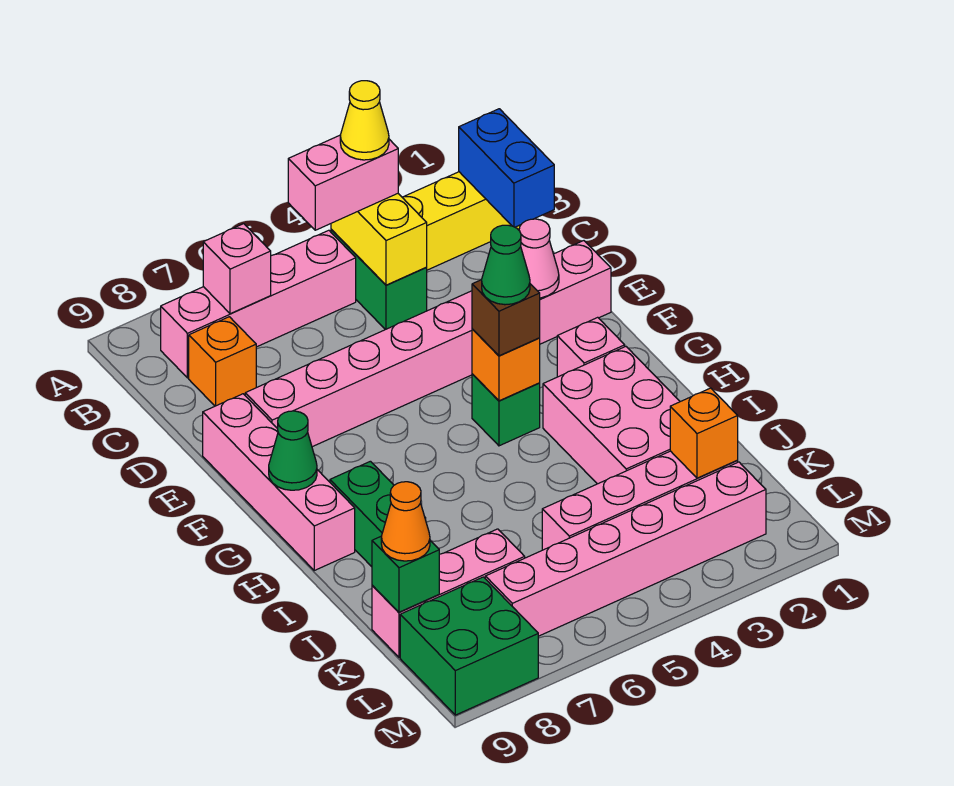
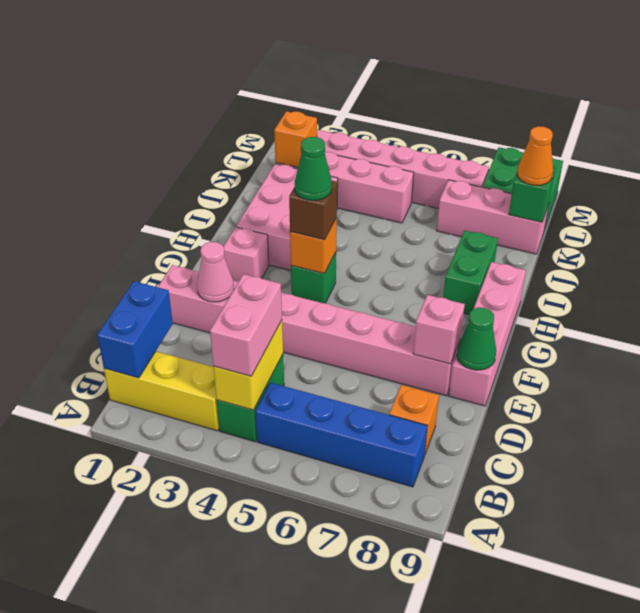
pink brick B4:B5 level 3 -> pink brick B4:C4 level 3
yellow cone B4 level 4 -> none
pink brick B5:B8 level 1 -> blue brick B5:B8 level 1
pink brick B7 level 2 -> pink brick E8 level 2
green cone G9 level 2 -> green cone E9 level 2

